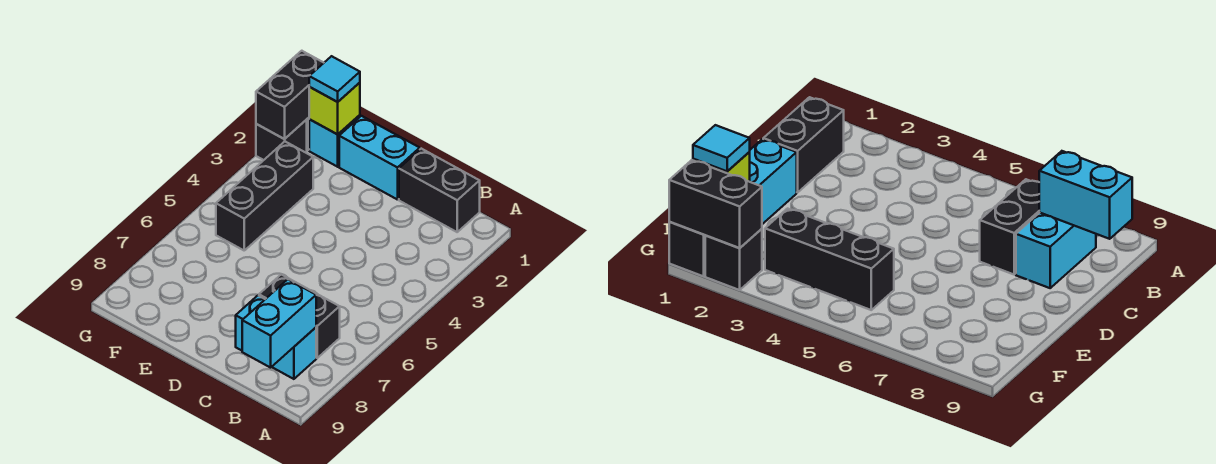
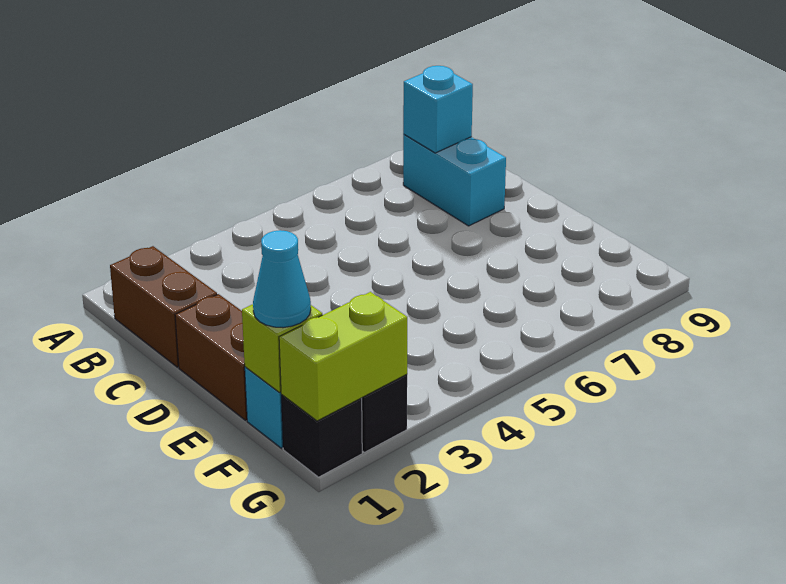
black brick B1:C1 level 1 -> brown brick B1:C1 level 1
black brick B7:C7 level 1 -> none
cyan brick B8:B9 level 2 -> cyan brick B8 level 2
cyan brick D1:E1 level 1 -> brown brick D1:E1 level 1
cyan tile F1 level 3 -> cyan cone F1 level 3
black brick F3:F5 level 1 -> none
black brick G1:G2 level 2 -> lime brick G1:G2 level 2

